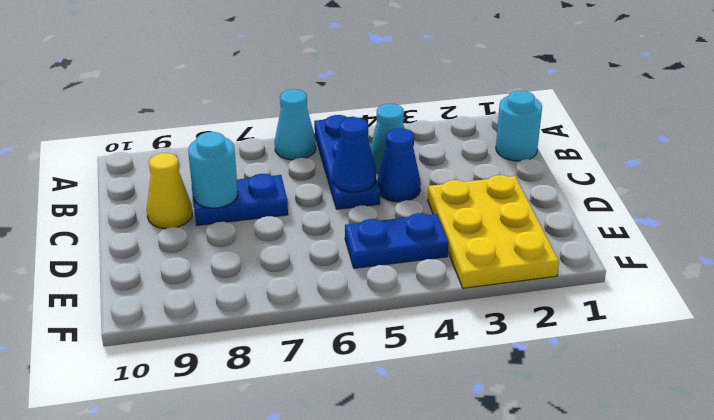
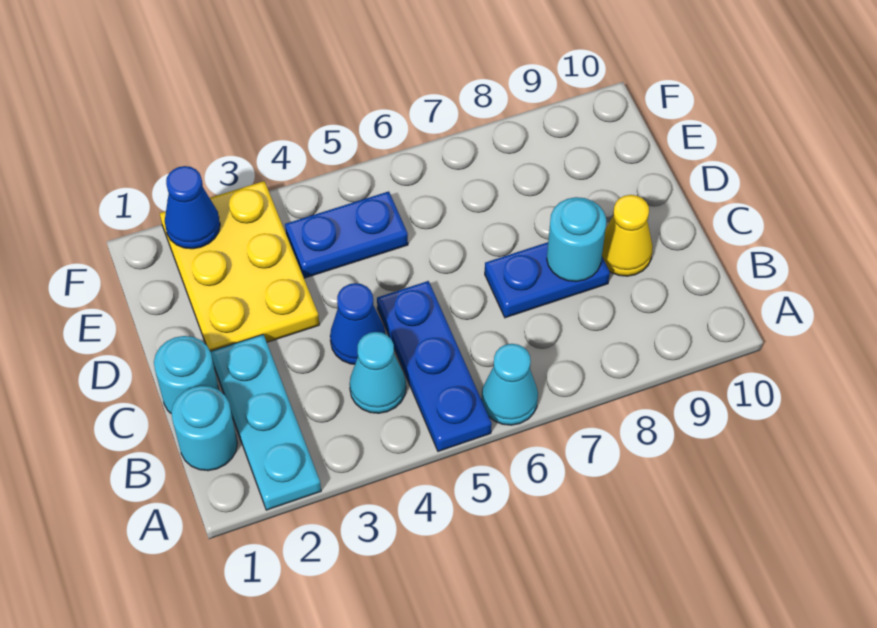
none -> cyan plate A2:C2 level 1
none -> cyan round brick C1 level 1
blue cone C5 level 2 -> blue cone F2 level 2

